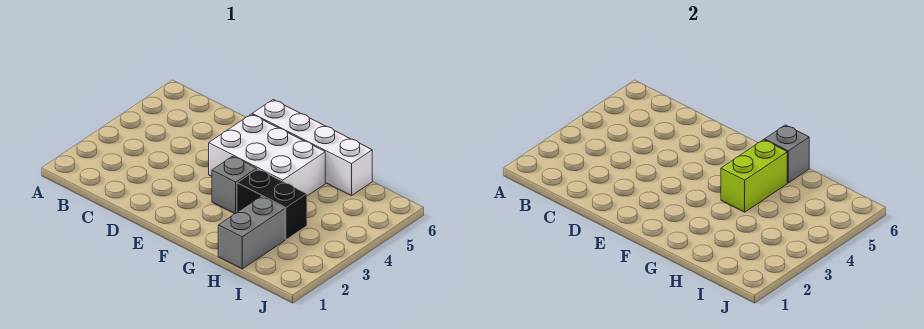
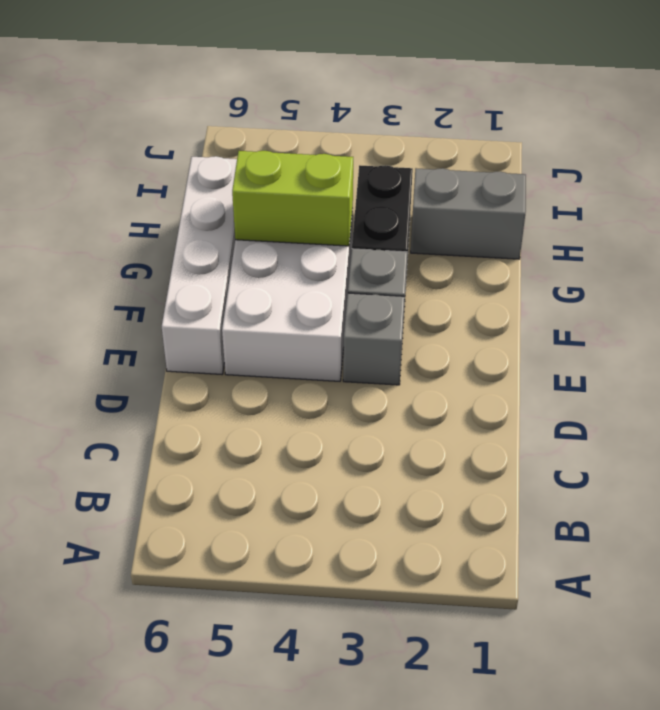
grey brick G6 level 2 -> grey brick E3 level 1

